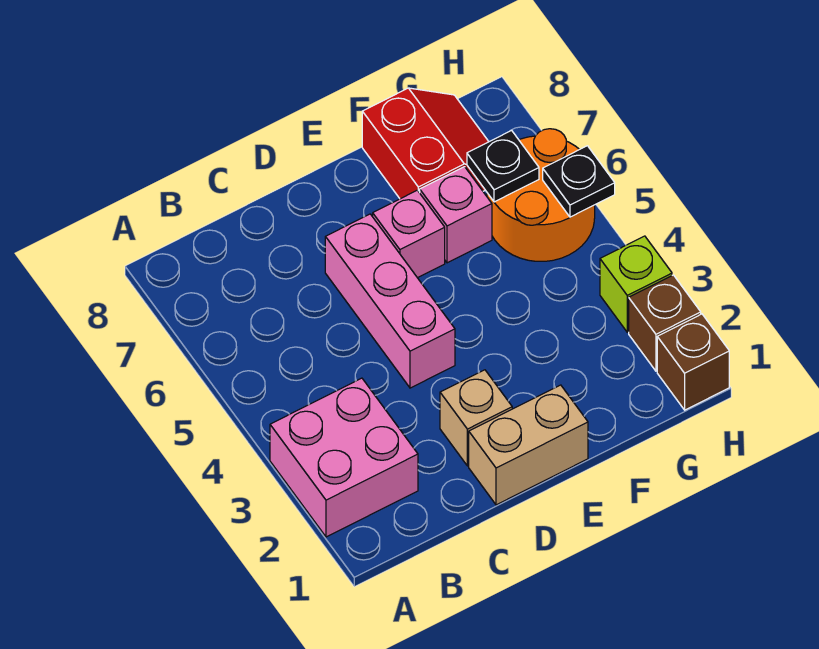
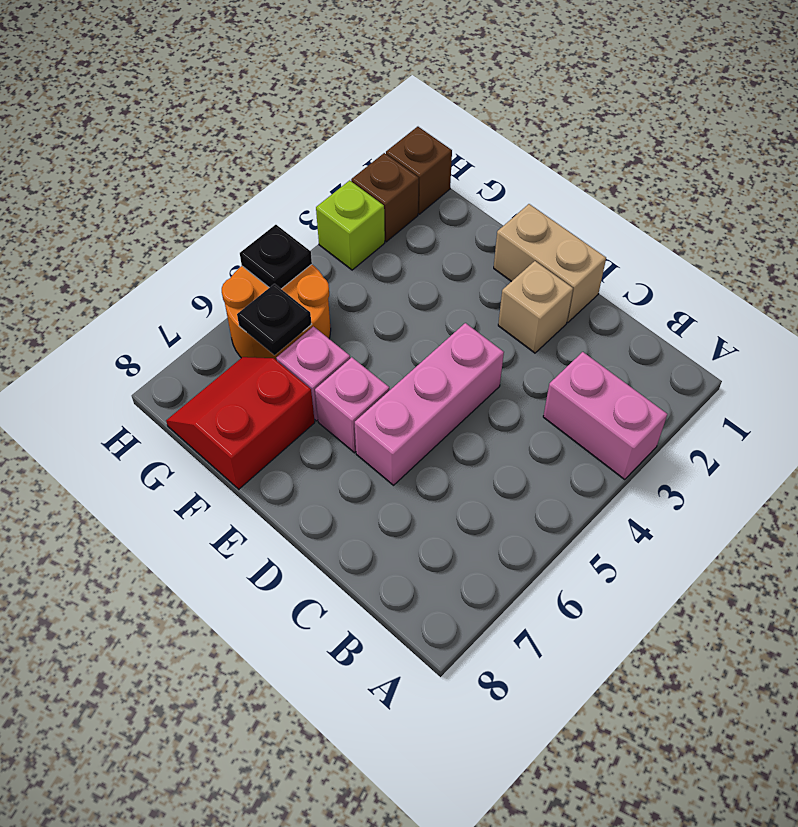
pink brick A2:B3 level 1 -> pink brick A3:B3 level 1

